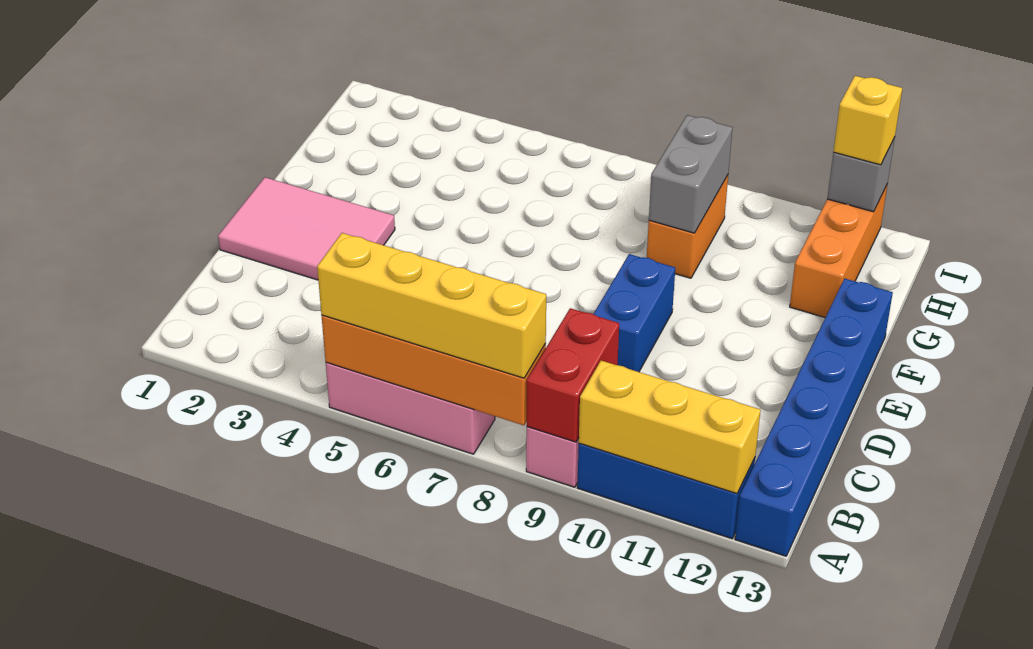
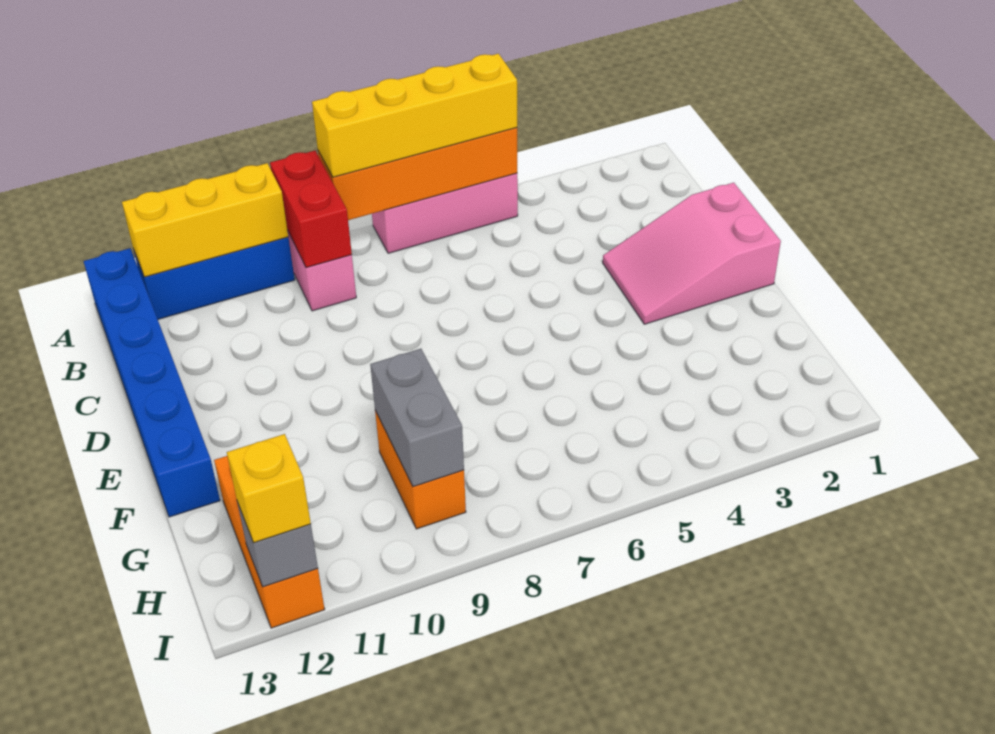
pink tile D1:E3 level 1 -> pink slope D1:E3 level 1 top 1
blue brick D9:E9 level 1 -> none

